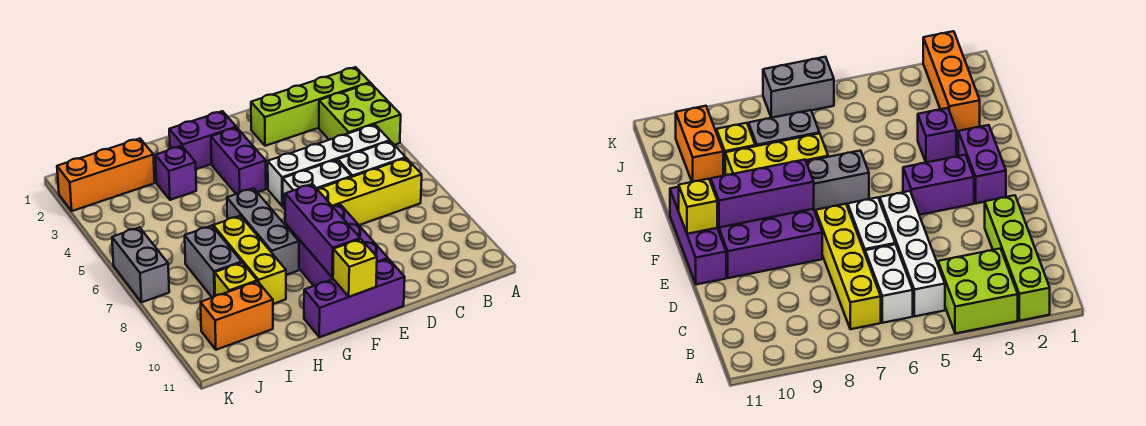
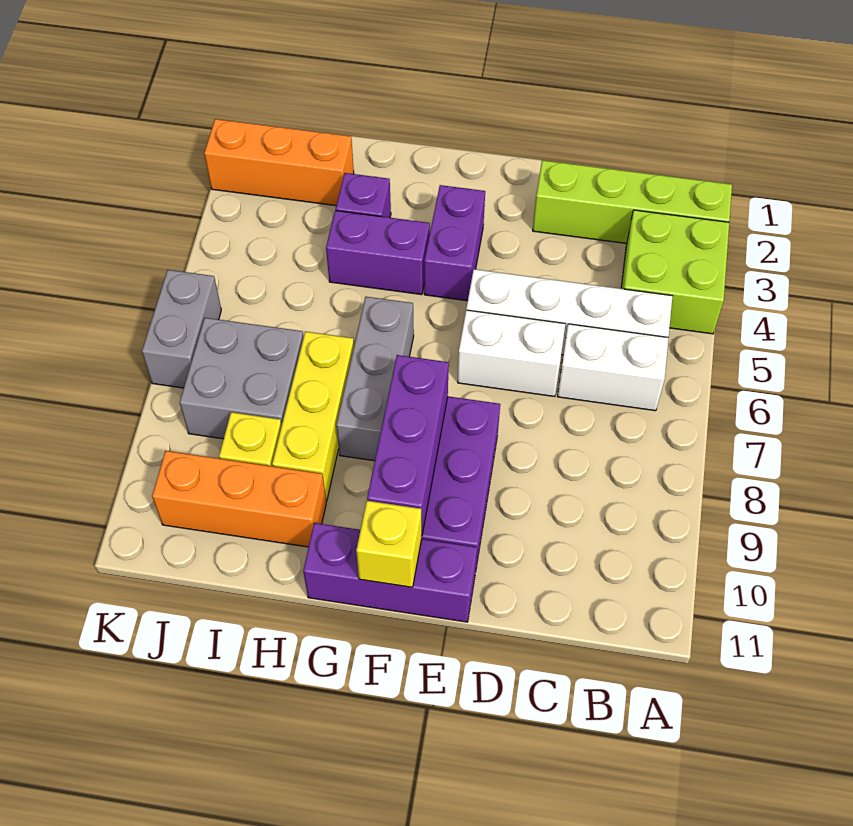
yellow brick B7:E7 level 1 -> none
purple brick F2:G2 level 1 -> purple brick G4:H4 level 1
grey brick I7:I8 level 1 -> grey brick I7:J8 level 1
orange brick I10:J10 level 1 -> orange brick H10:J10 level 1

